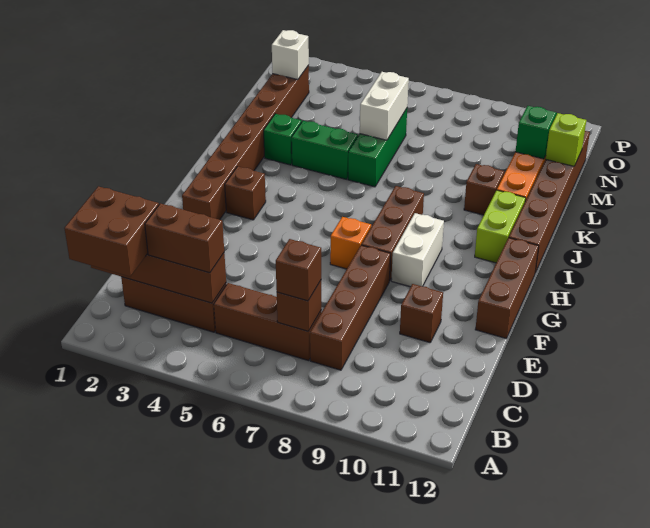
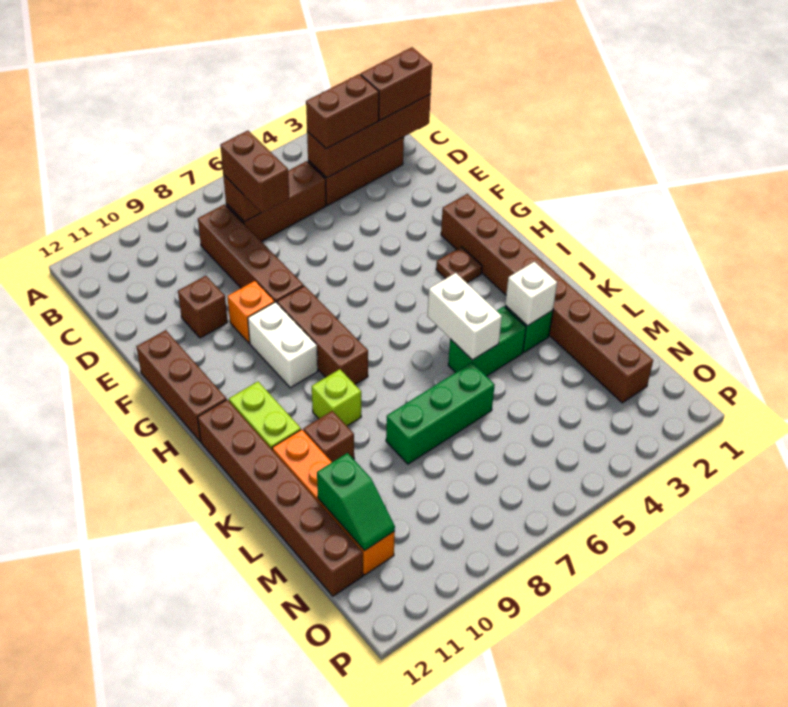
brown brick B1:C2 level 3 -> brown brick C1:C2 level 3
brown brick C7 level 3 -> brown brick C7:D7 level 3
orange brick G7 level 1 -> orange brick F9 level 1
brown brick H3 level 1 -> brown plate H3 level 1
green brick K6:M6 level 1 -> green brick L6:L8 level 1
white brick L6:M6 level 2 -> white brick J5:K5 level 2
lime brick M12 level 2 -> lime brick J9 level 1
white brick N2 level 2 -> white brick K3 level 2

